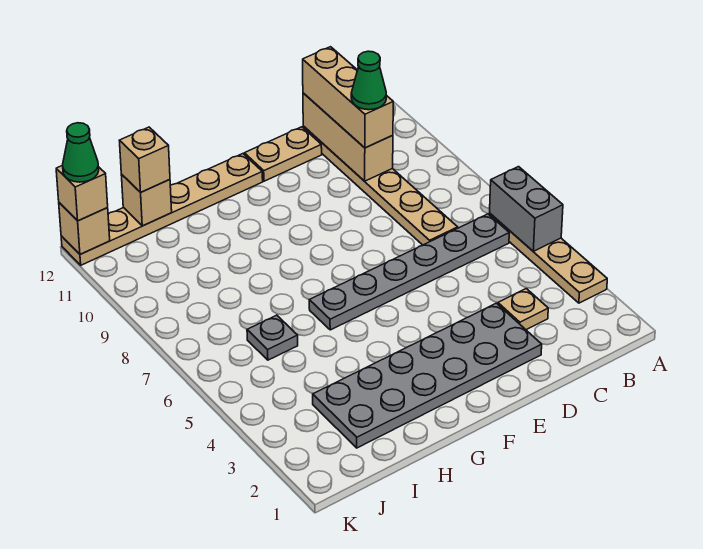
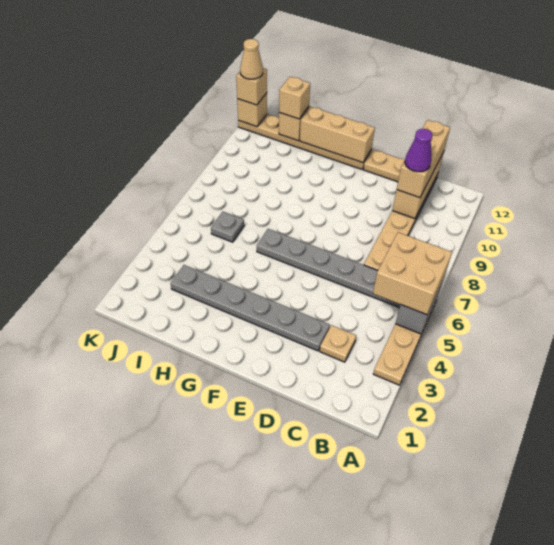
none -> tan brick A5:B6 level 3
green cone C10 level 4 -> purple cone C10 level 4
grey plate D2:I3 level 1 -> grey plate D3:I3 level 1
none -> tan brick F12:H12 level 2
green cone K12 level 4 -> tan cone K12 level 4

